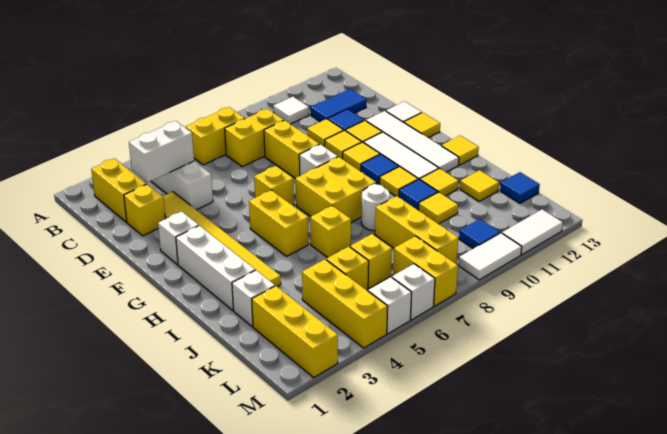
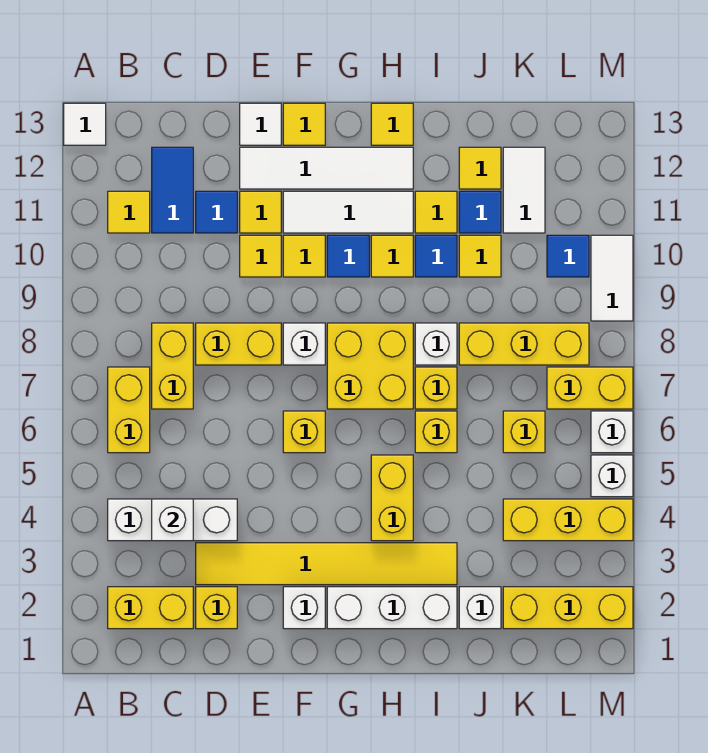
white tile B10 level 1 -> white tile A13 level 1
white brick C3:C4 level 2 -> white brick C4 level 2
yellow tile D10 level 1 -> yellow tile B11 level 1
yellow brick G5:H5 level 1 -> yellow brick H4:H5 level 1
white round brick I8 level 1 -> white brick I8 level 1
yellow brick K5 level 1 -> yellow brick I7 level 1
blue tile K13 level 1 -> blue tile J11 level 1
white tile M11:M12 level 1 -> white tile K11:K12 level 1

